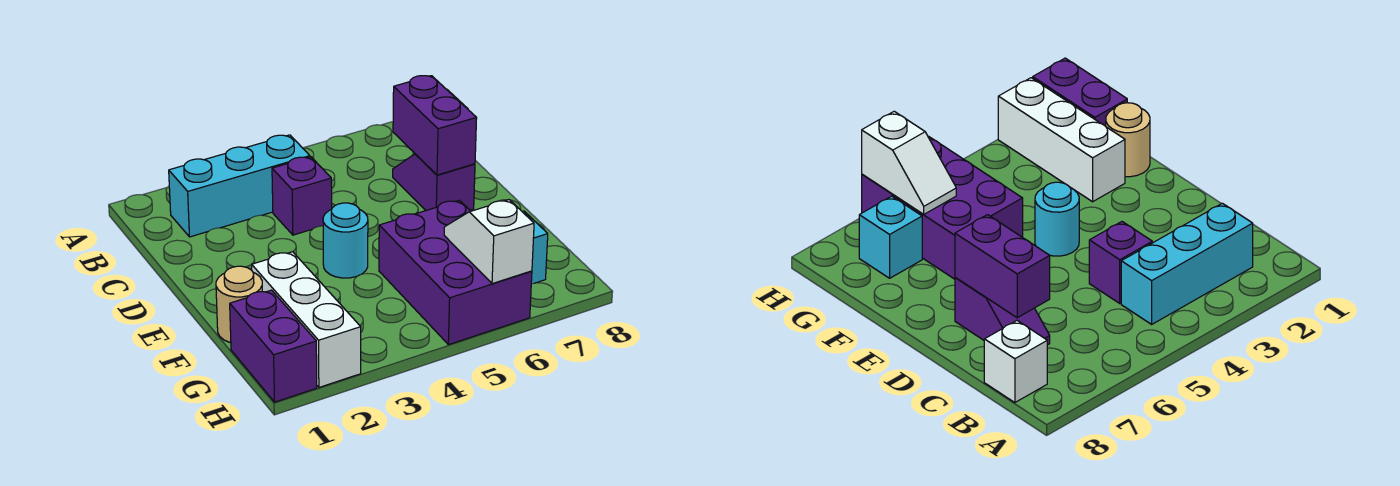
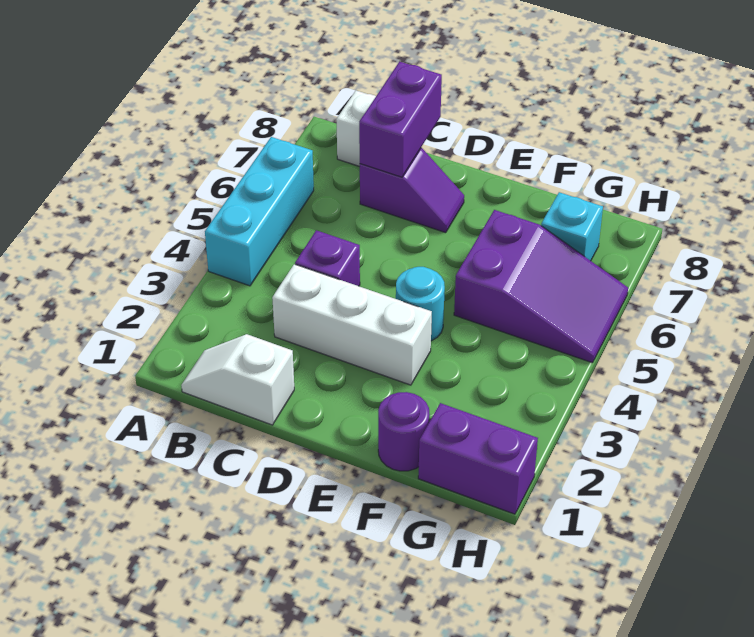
cyan brick B2:B4 level 1 -> cyan brick A4:A6 level 1
purple slope C7:D7 level 1 top D -> purple slope C7:D7 level 1 top C
purple brick C7:D7 level 2 -> purple brick C7:C8 level 2
tan round brick F1 level 1 -> purple round brick F1 level 1
white brick F2:H2 level 1 -> white brick C3:E3 level 1
purple brick F5:H6 level 1 -> purple slope F5:H6 level 1 top F
white slope G6:H6 level 2 top H -> white slope B1:C1 level 1 top C

